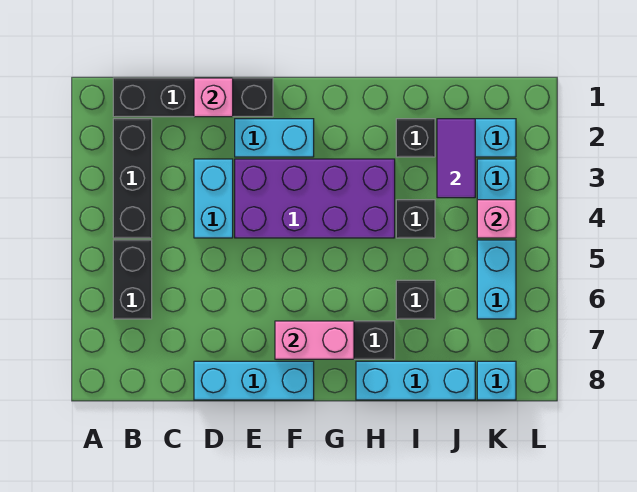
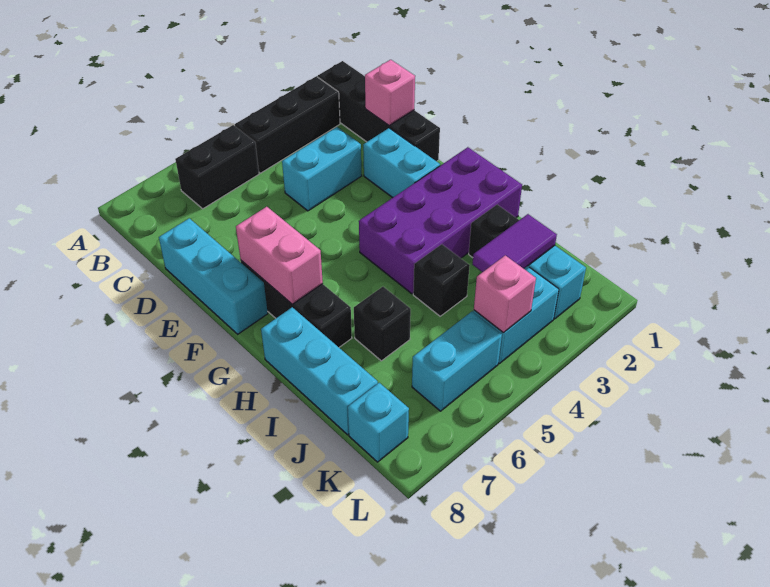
purple brick E3:H4 level 1 -> purple brick G1:H4 level 1

